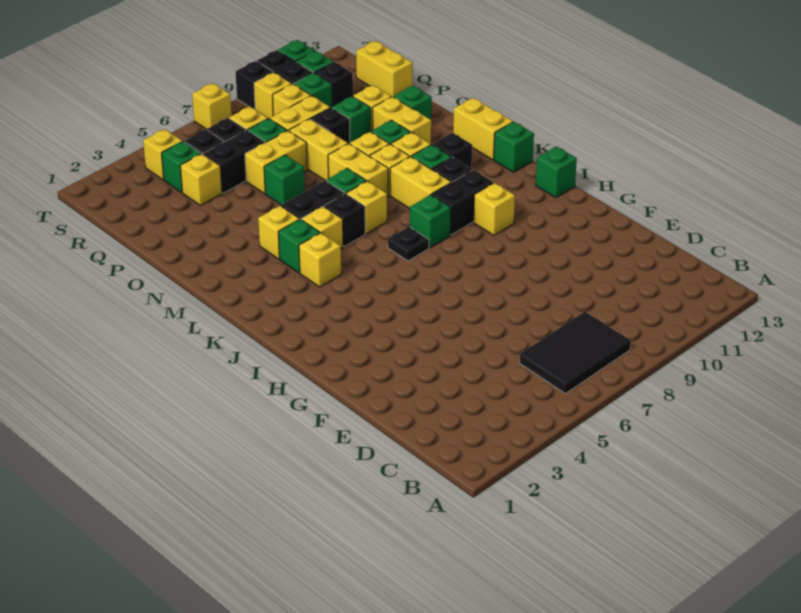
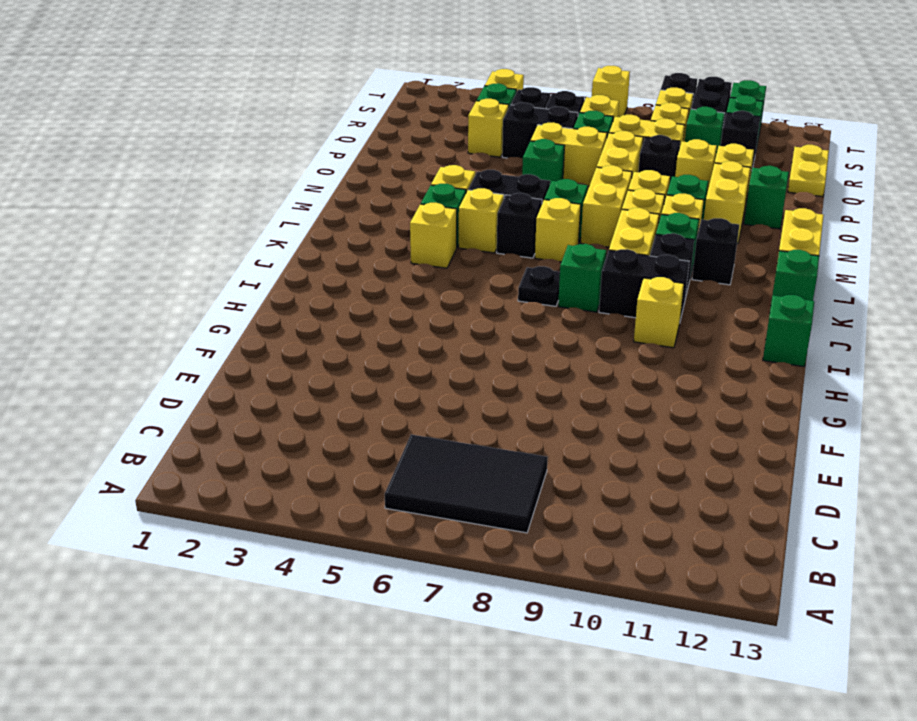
green brick P10 level 1 -> yellow brick P10 level 1
yellow brick Q13:R13 level 1 -> yellow plate Q13:R13 level 1

